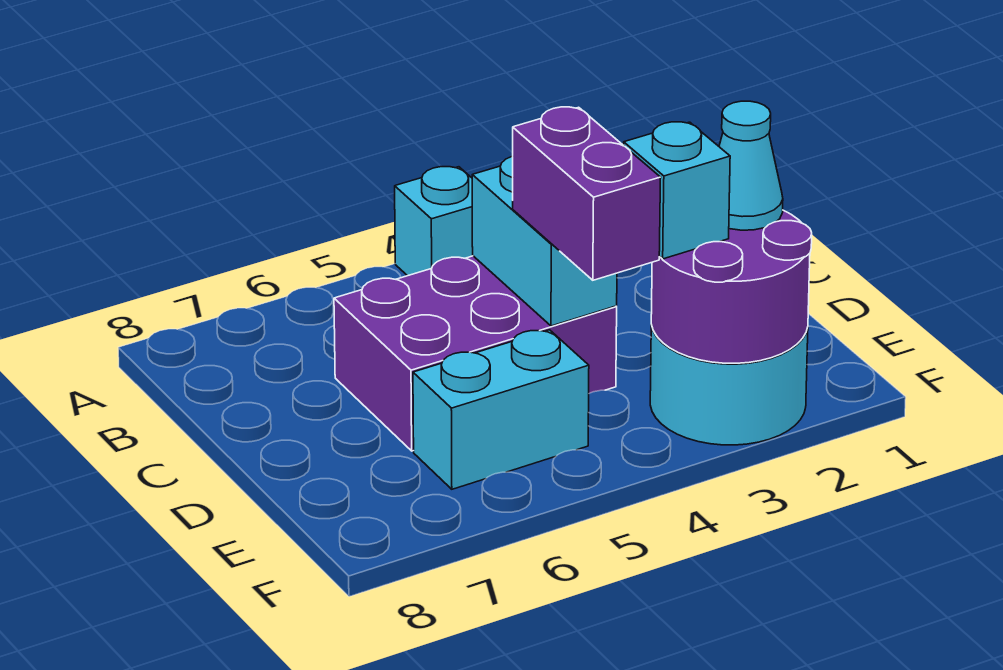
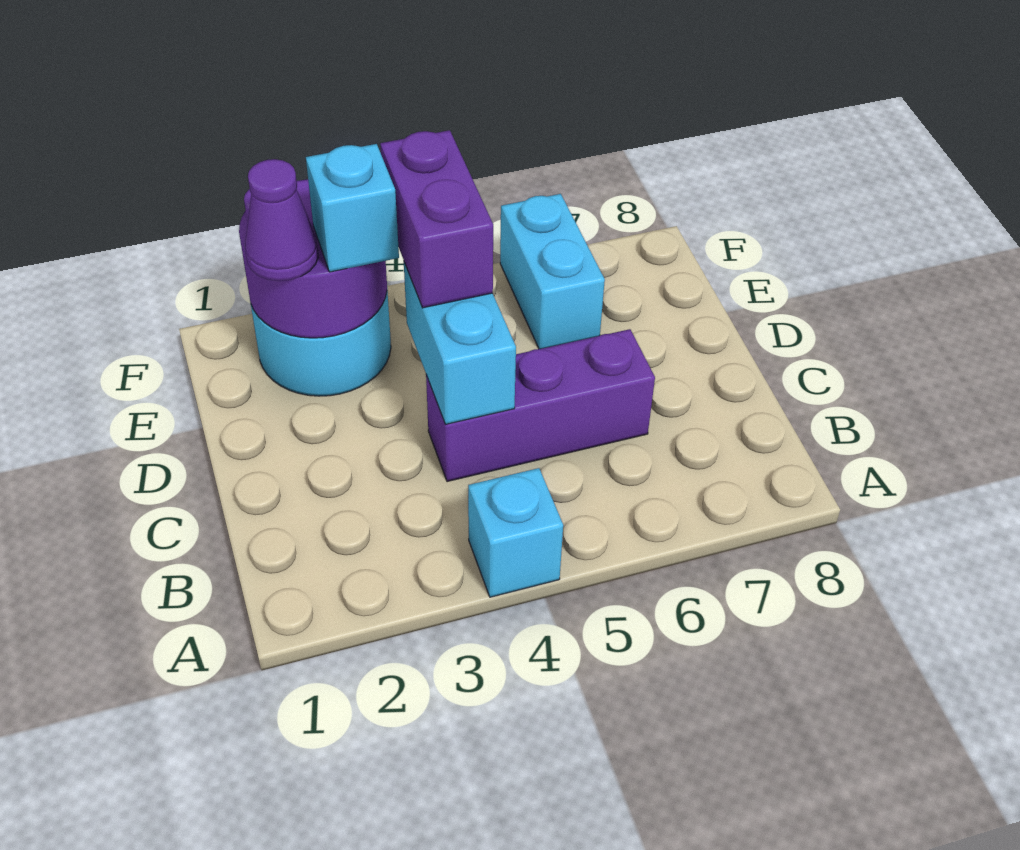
purple brick C4:D6 level 1 -> purple brick C4:C6 level 1
cyan cone E2 level 3 -> purple cone E2 level 3
cyan brick E5:E6 level 1 -> cyan brick E6:F6 level 1

